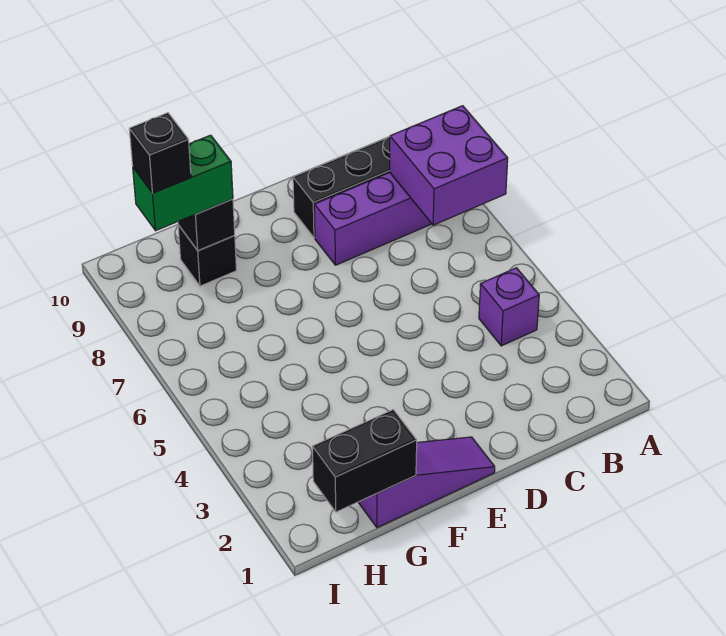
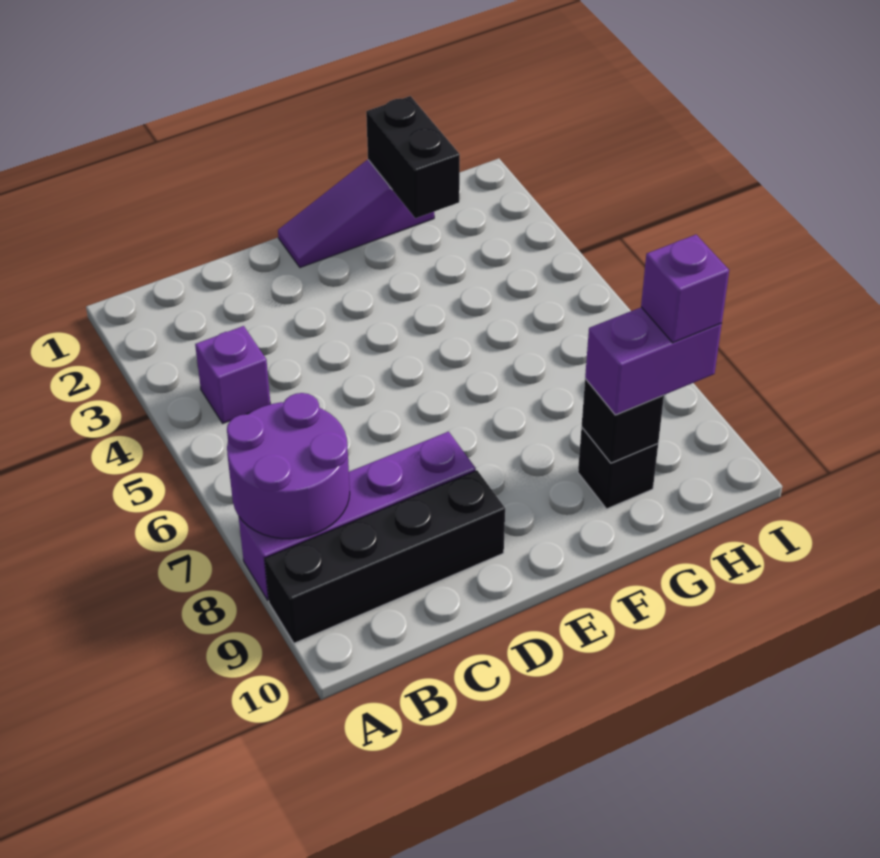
purple brick A7:B8 level 2 -> purple round brick A7:B8 level 2
black brick G1:H1 level 2 -> black brick G1:G2 level 2
green brick G9:H9 level 3 -> purple brick G9:H9 level 3
black brick H9 level 4 -> purple brick H9 level 4

